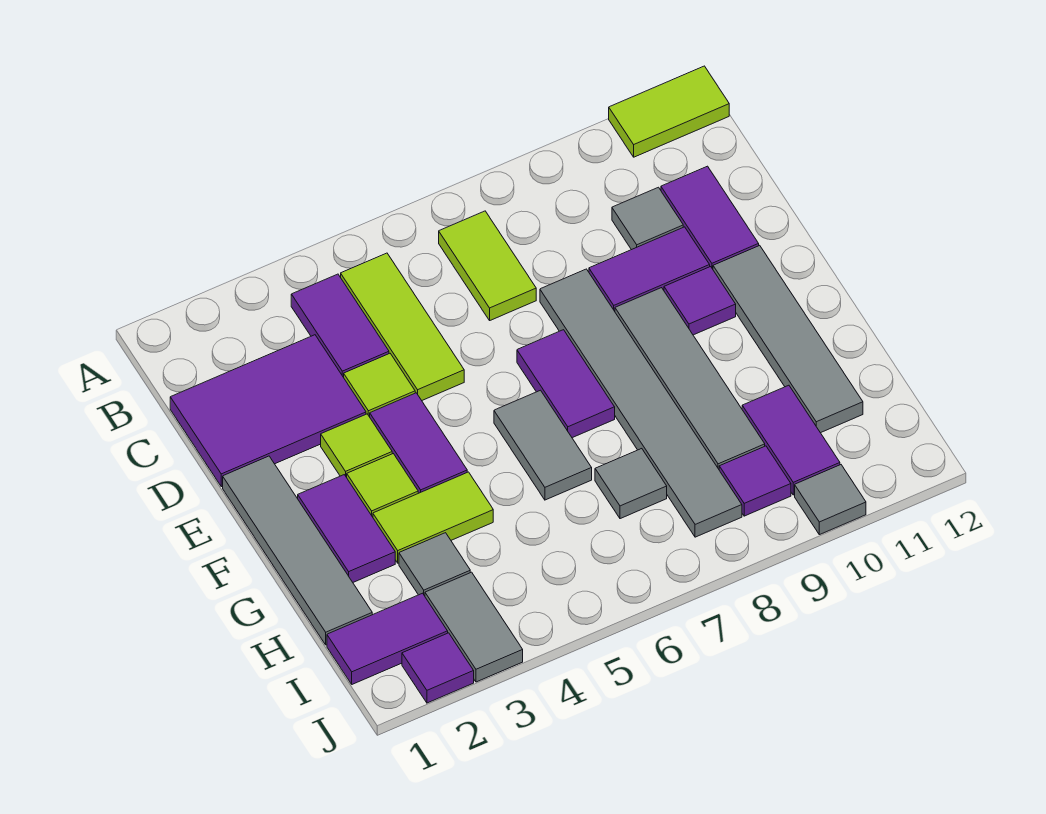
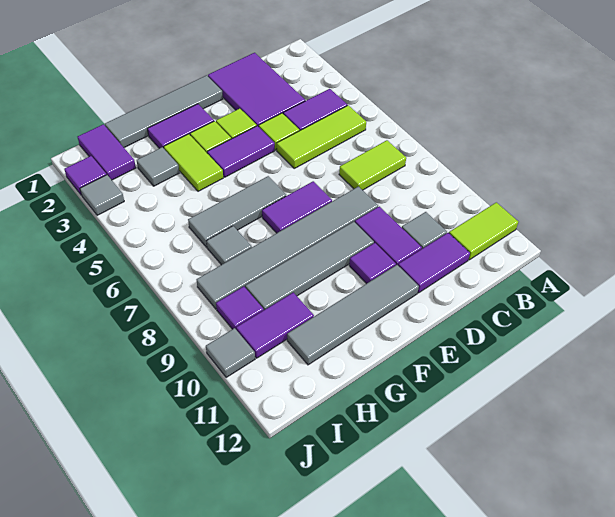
lime tile A11:A12 level 1 -> lime tile A11:B11 level 1
grey tile F6:G6 level 1 -> grey tile F6:H6 level 1
grey tile I3:J3 level 1 -> grey tile J3 level 1

